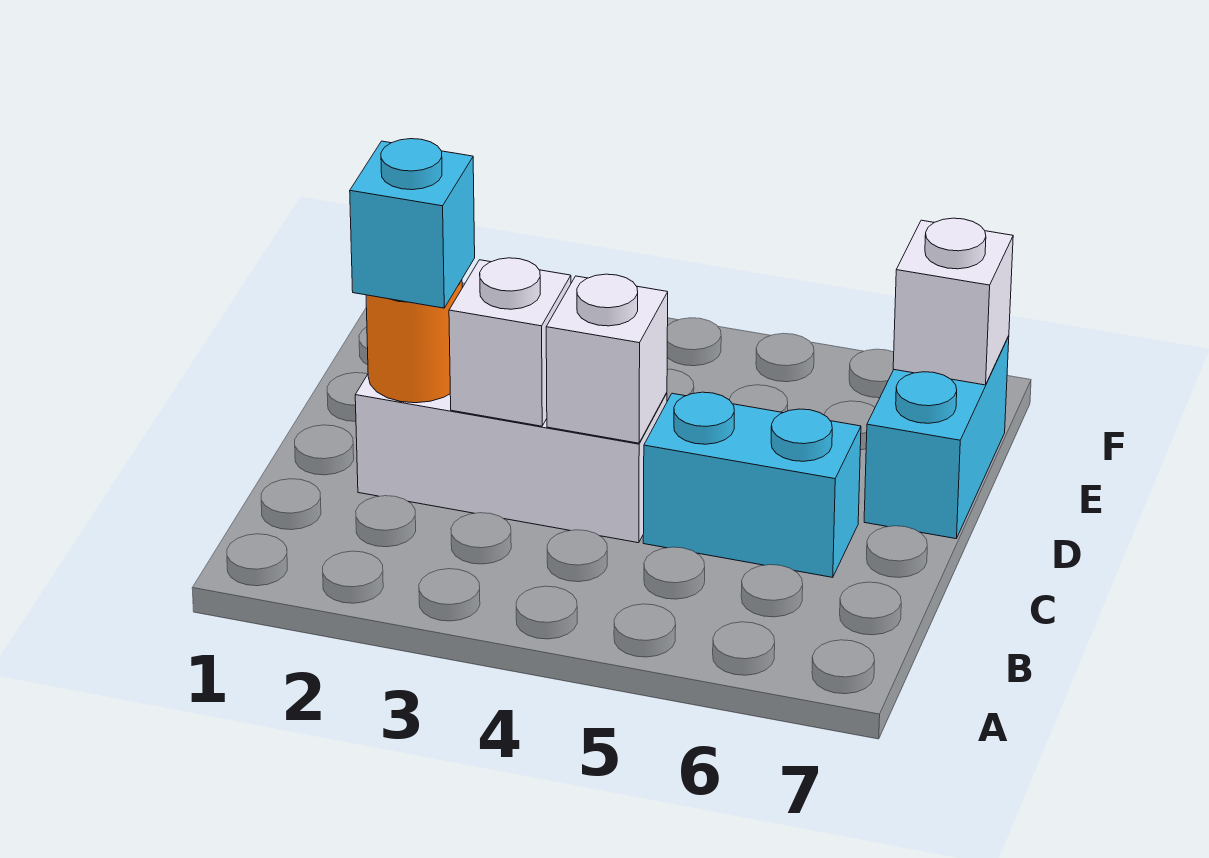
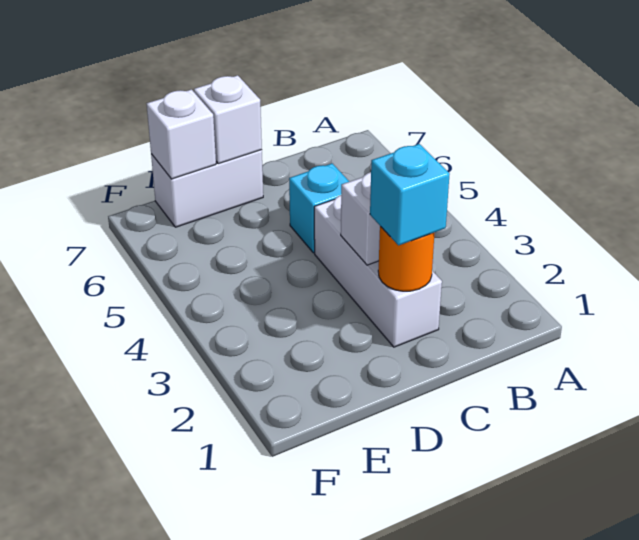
white brick C4 level 2 -> white brick D7 level 2
cyan brick C5:C6 level 1 -> cyan brick C5 level 1
cyan brick D7:E7 level 1 -> white brick D7:E7 level 1

